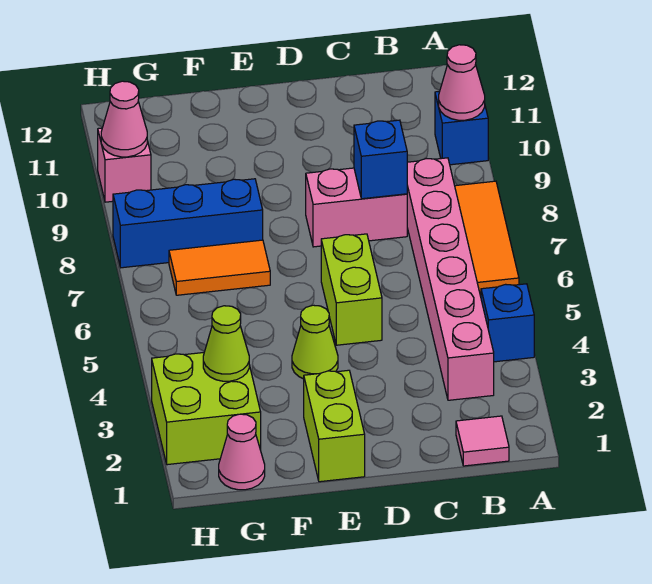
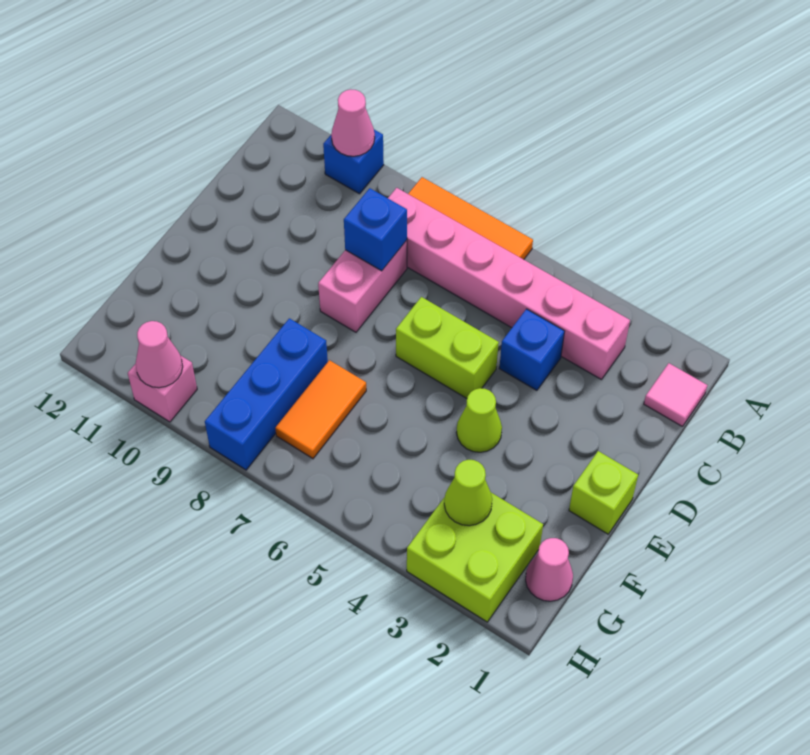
blue brick A4 level 1 -> blue brick C4 level 1
lime brick E1:E2 level 1 -> lime brick E1 level 1

